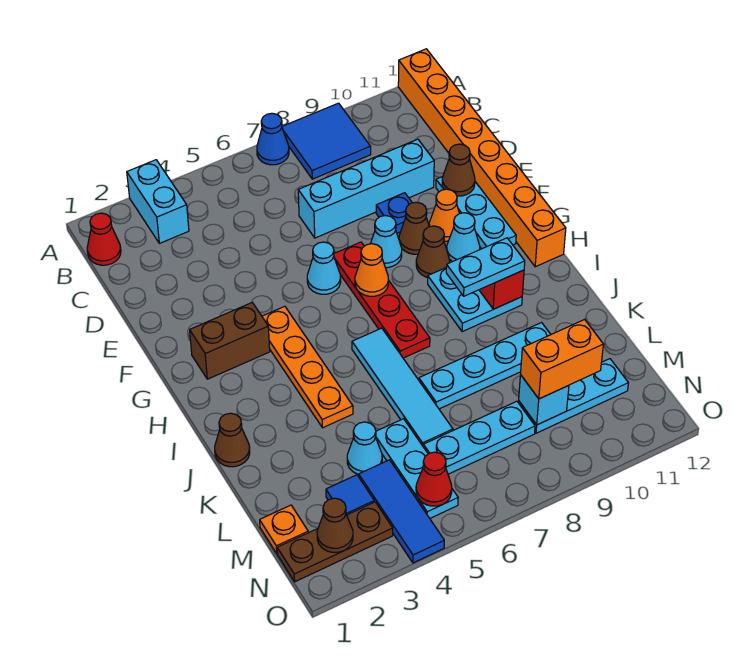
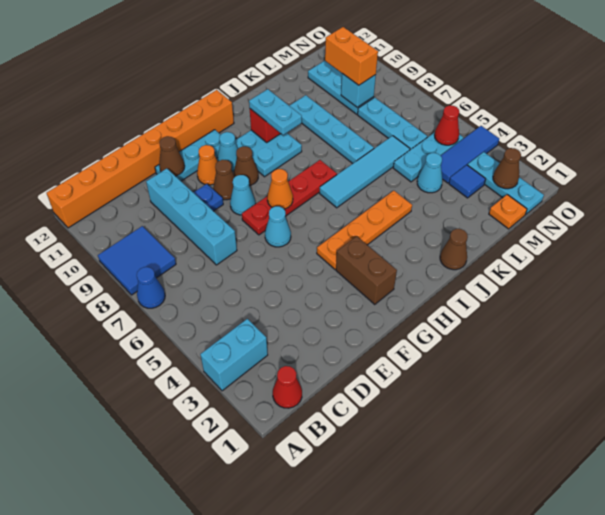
brown plate N1:N3 level 1 -> cyan plate N1:N3 level 1

